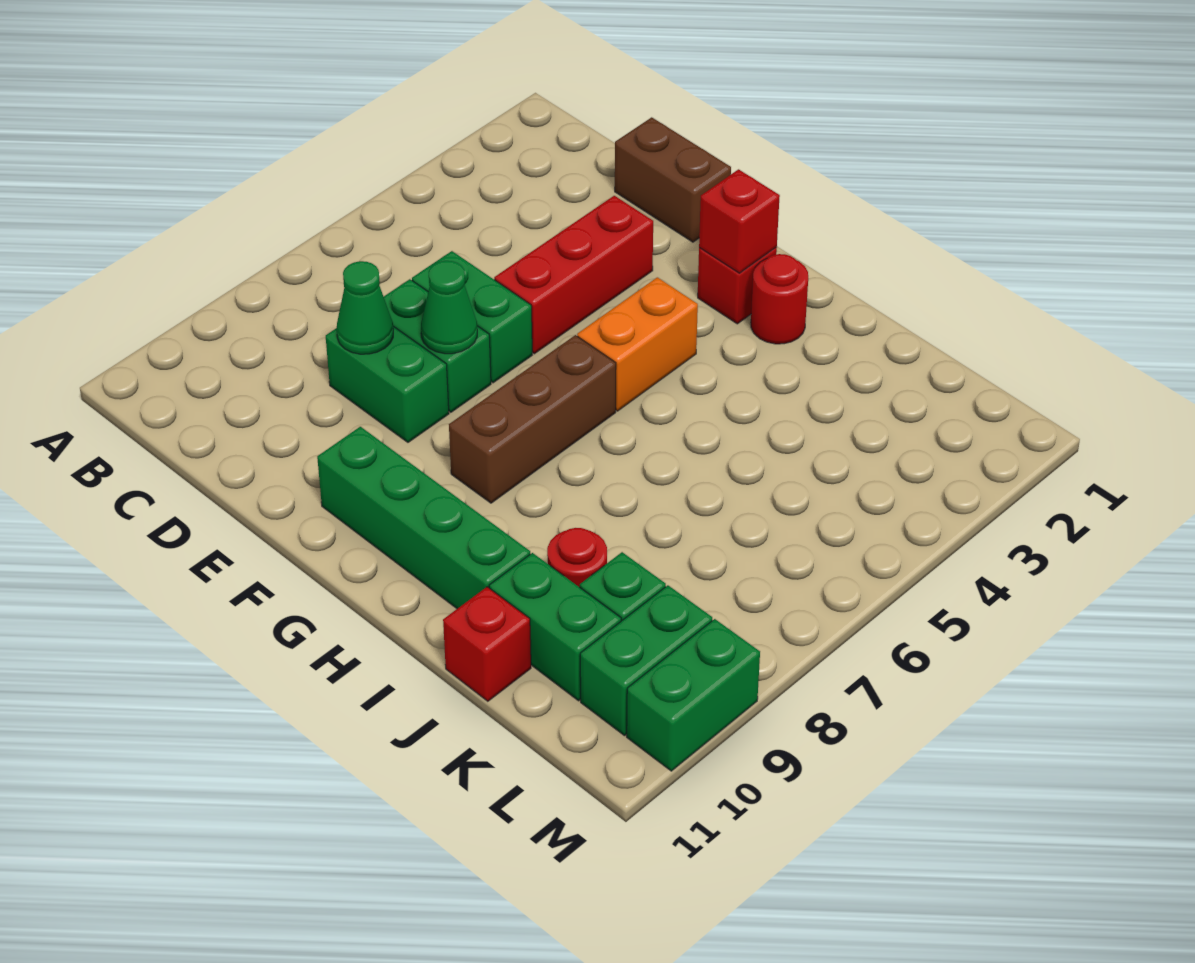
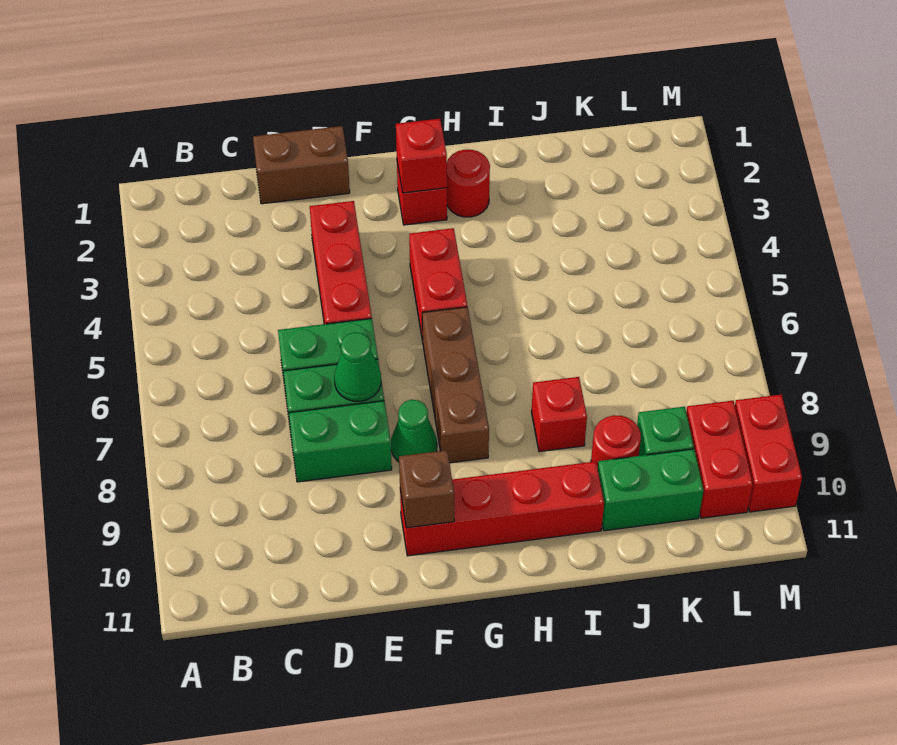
green cone D8 level 2 -> green cone F8 level 1
green brick F10:I10 level 1 -> red brick F10:I10 level 1
none -> brown brick F10 level 2
orange brick G4:G5 level 1 -> red brick G4:G5 level 1
red brick J11 level 1 -> red brick I8 level 1
green brick L9:L10 level 1 -> red brick L9:L10 level 1
green brick M9:M10 level 1 -> red brick M9:M10 level 1

